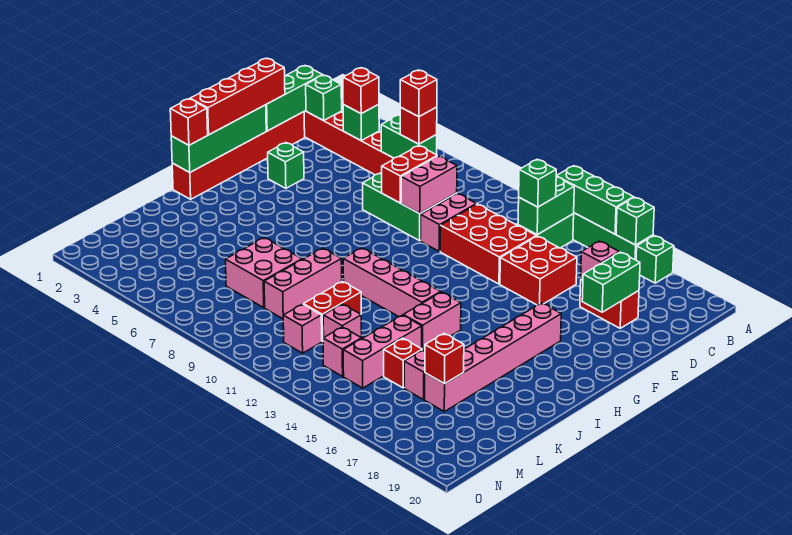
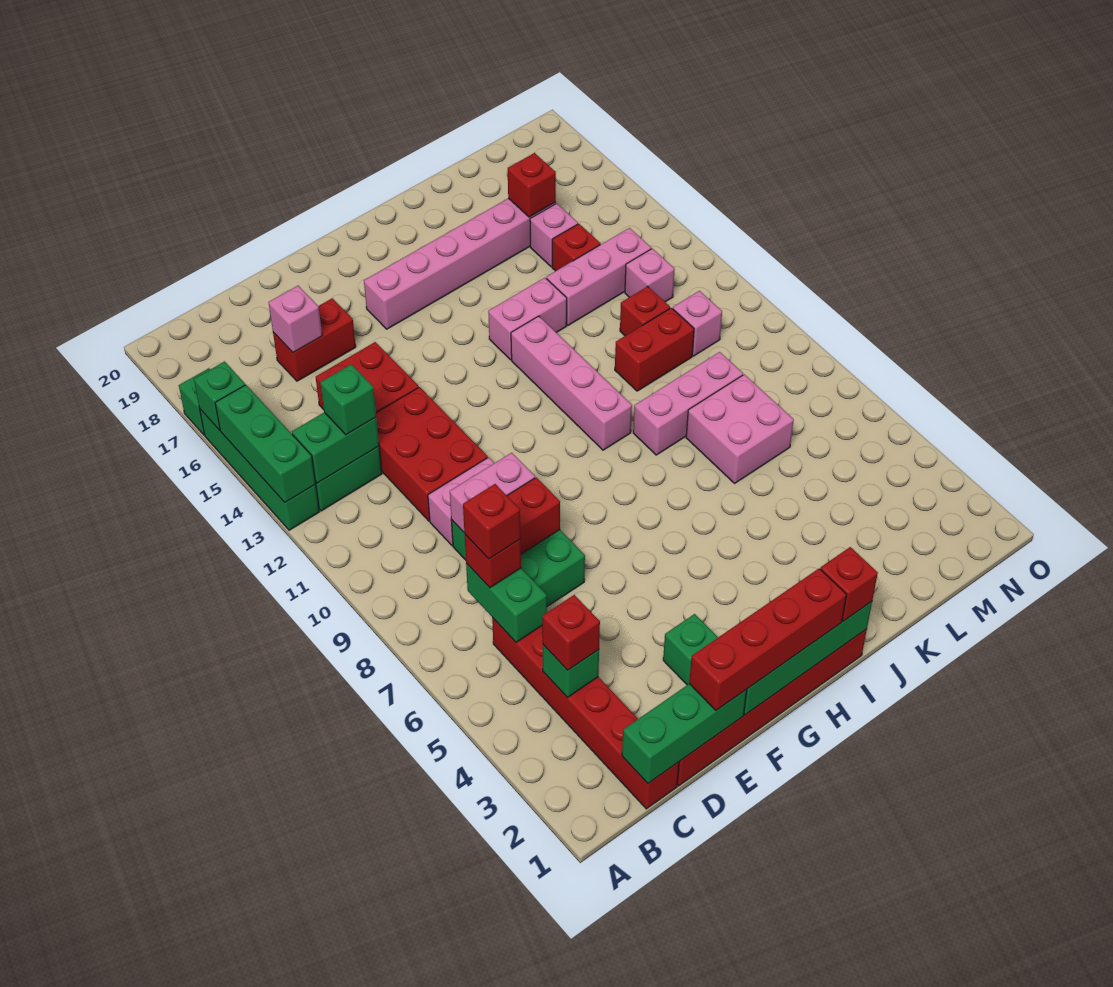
green brick C2 level 2 -> none
red brick D17:D18 level 1 -> red brick D17:E17 level 1
green brick D18:E18 level 2 -> none
pink brick L12 level 1 -> red brick L12 level 1

